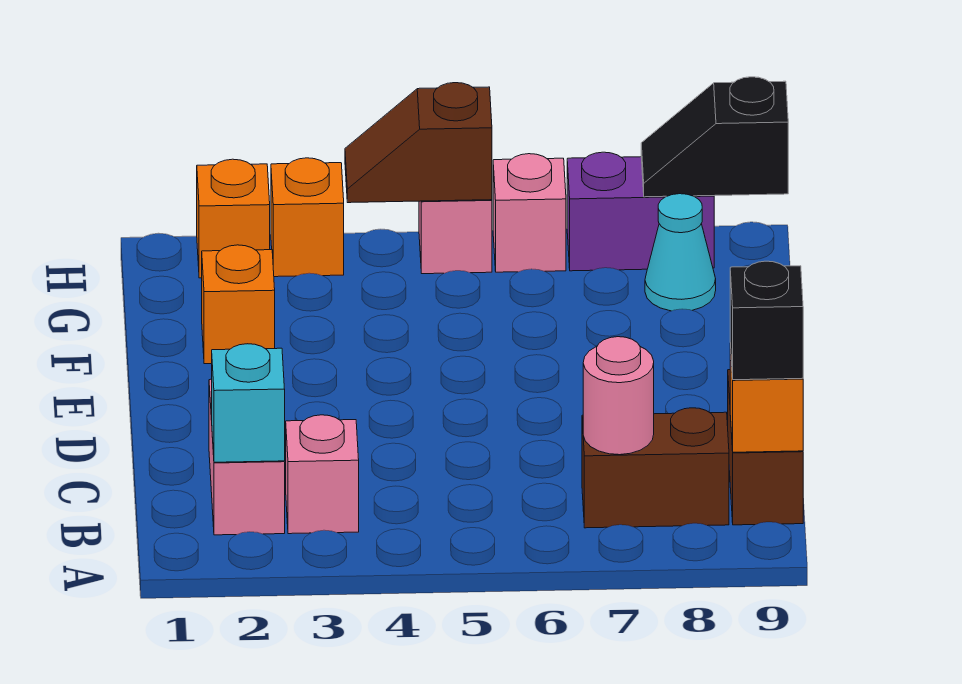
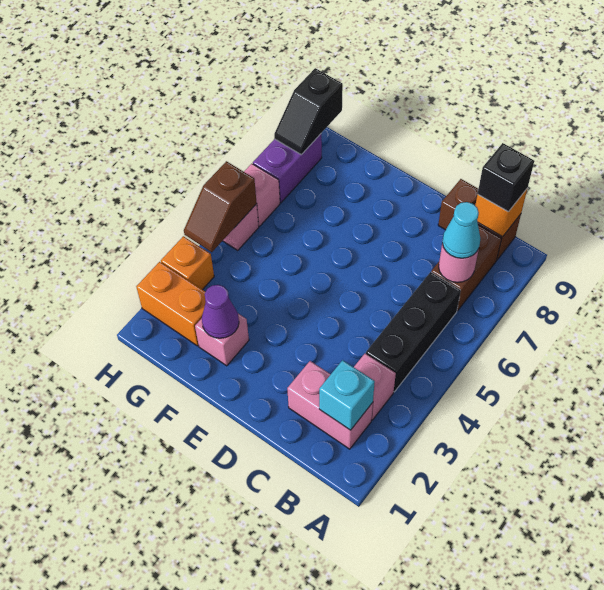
none -> black brick B4:B6 level 1
orange brick F2 level 1 -> pink brick F2 level 1
none -> purple cone F2 level 2
cyan cone G8 level 1 -> cyan cone B7 level 3
orange brick H2 level 1 -> orange brick G2:H2 level 1

